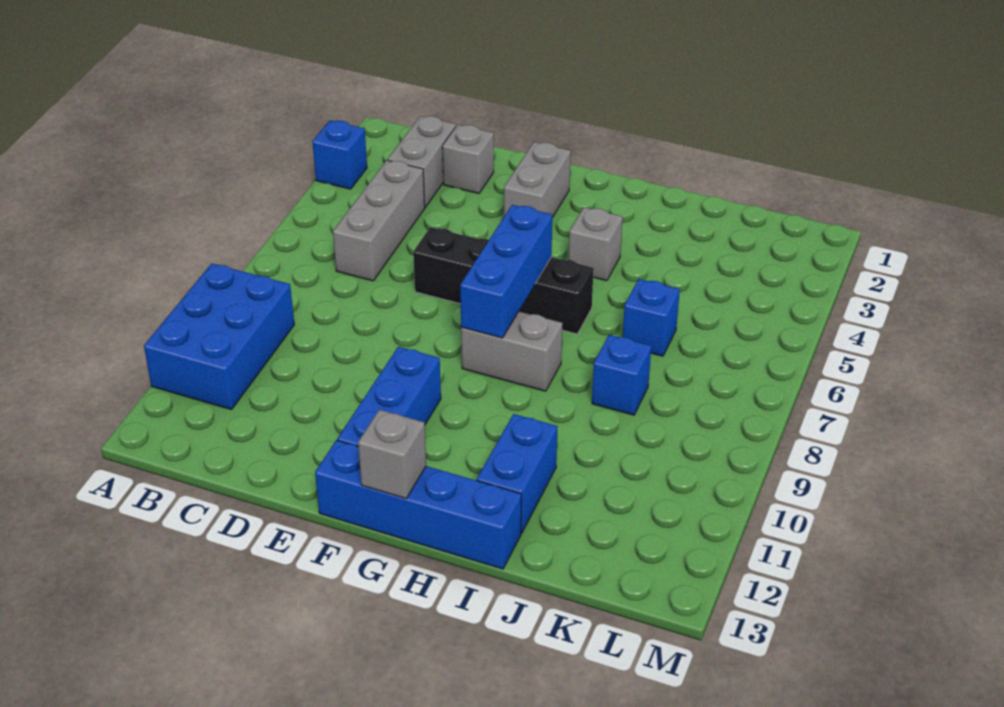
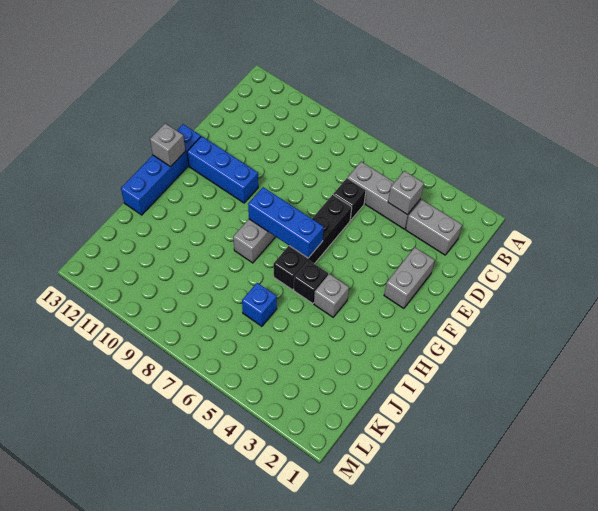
blue brick A3 level 1 -> none
blue brick A9:B11 level 1 -> none
grey brick D2 level 1 -> grey brick C4 level 2
none -> black brick D6 level 1
grey brick F2:F3 level 1 -> grey brick E2:F2 level 1
none -> black brick H5 level 1
blue brick I11:I12 level 1 -> none
blue brick J8 level 1 -> none

